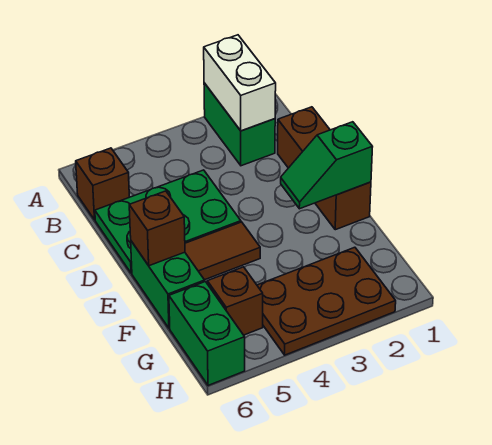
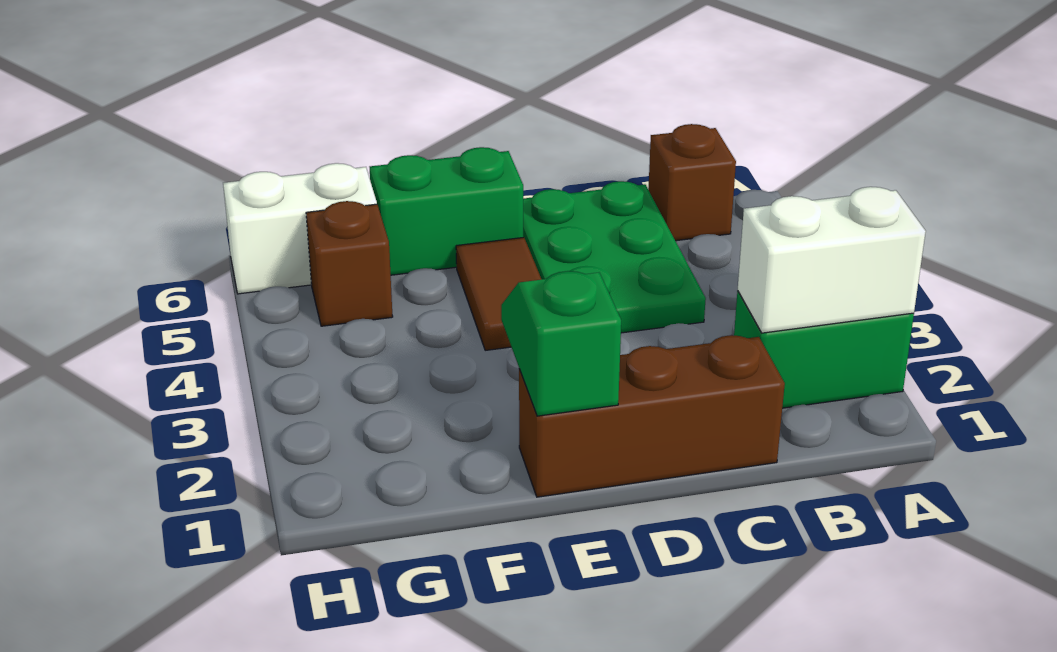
brown brick E6 level 2 -> none
brown plate G2:H4 level 1 -> none
green brick G6:H6 level 1 -> white brick G6:H6 level 1

